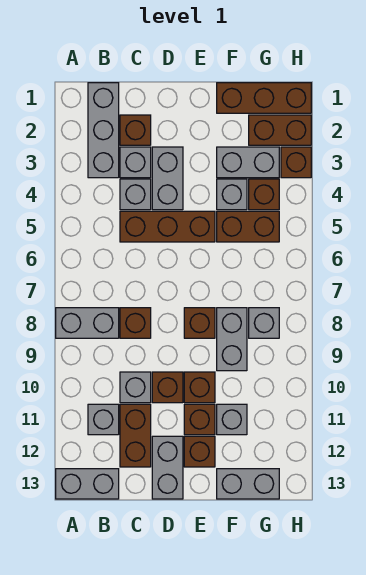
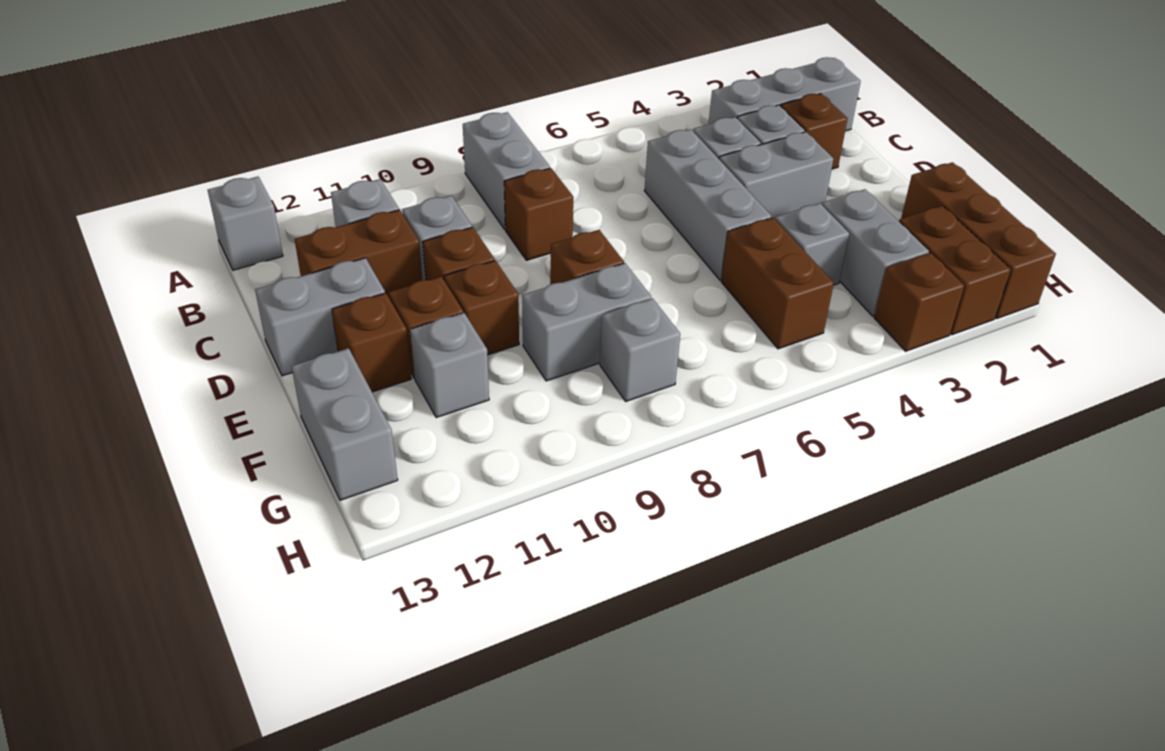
grey brick A13:B13 level 1 -> grey brick A13 level 1
brown brick C5:E5 level 1 -> grey brick C5:E5 level 1
brown brick G4 level 1 -> none

